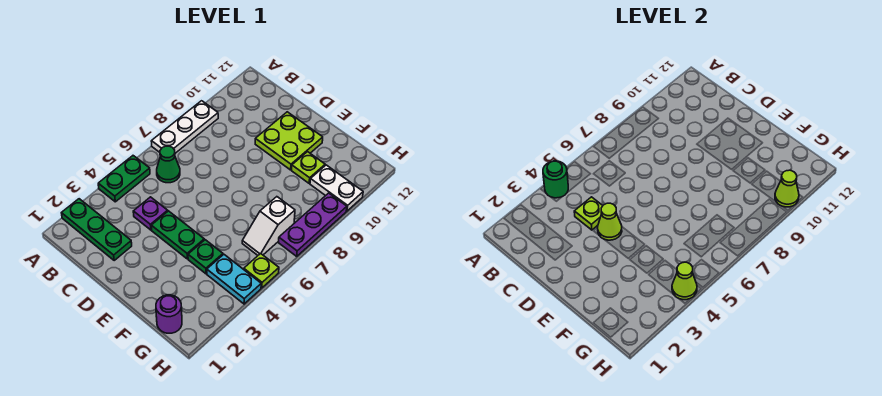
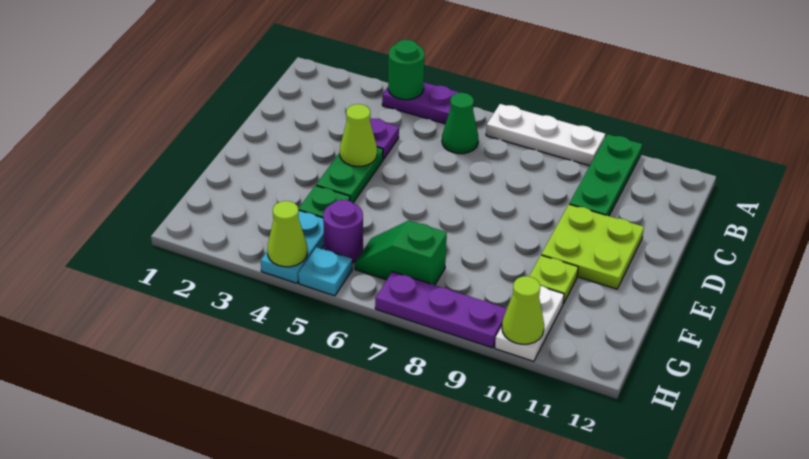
green plate A2:C2 level 1 -> green plate A10:C10 level 1
green plate A4:A5 level 1 -> purple plate A4:A5 level 1
lime plate C4 level 2 -> none
purple round brick G1 level 1 -> purple round brick G5 level 1
white slope G6:G7 level 1 top 7 -> green slope G6:G7 level 1 top 7
lime plate H5 level 1 -> cyan plate H5 level 1

